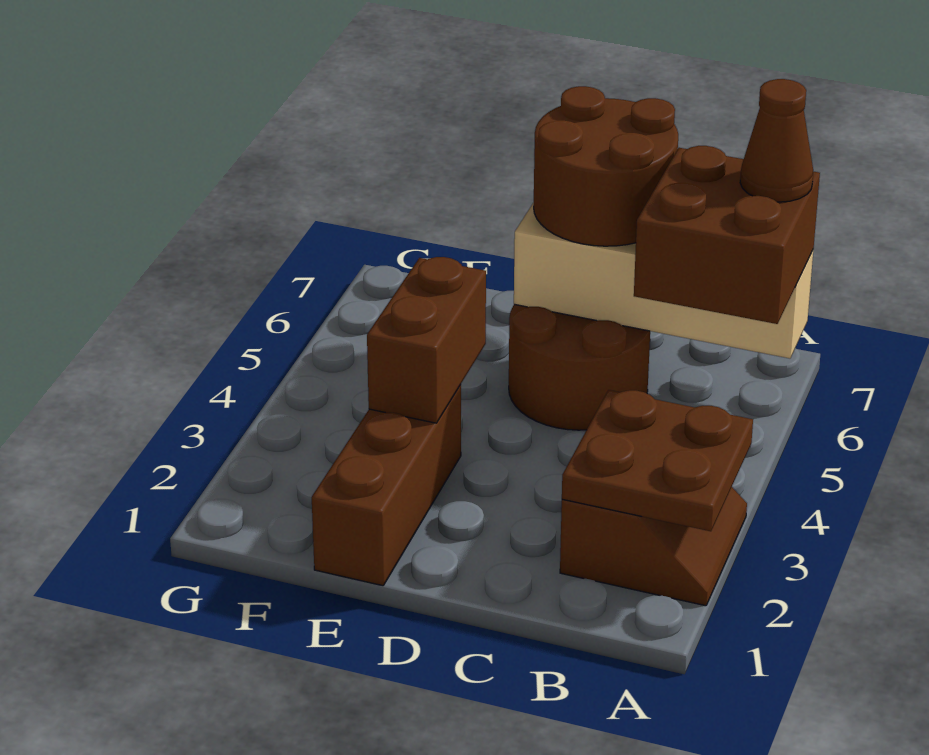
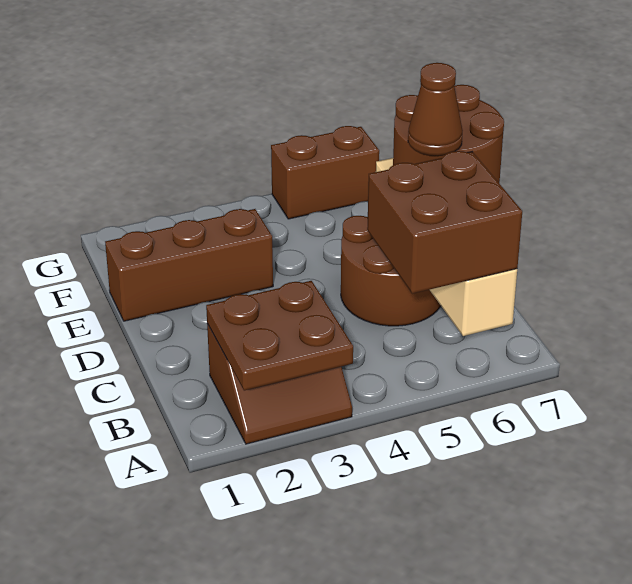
brown cone A6 level 4 -> brown cone C6 level 4
brown brick E3:E4 level 2 -> brown brick G5:G6 level 1

